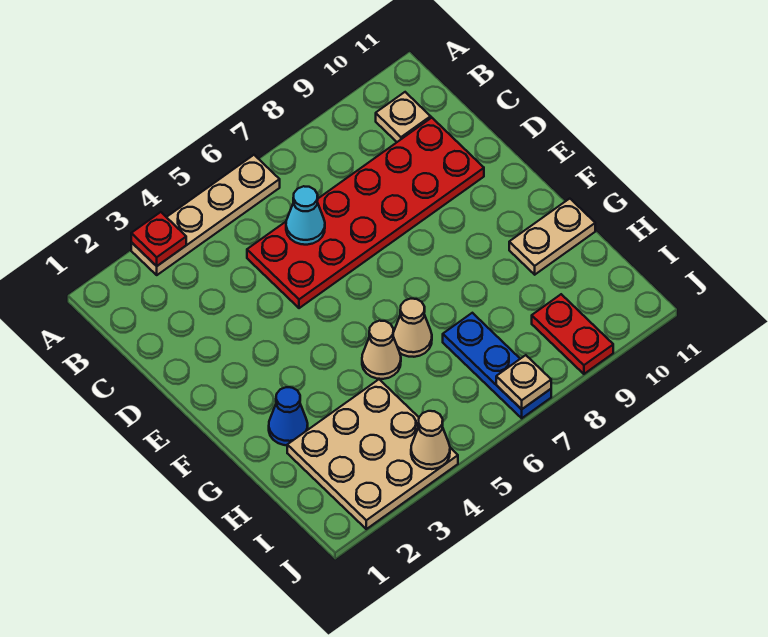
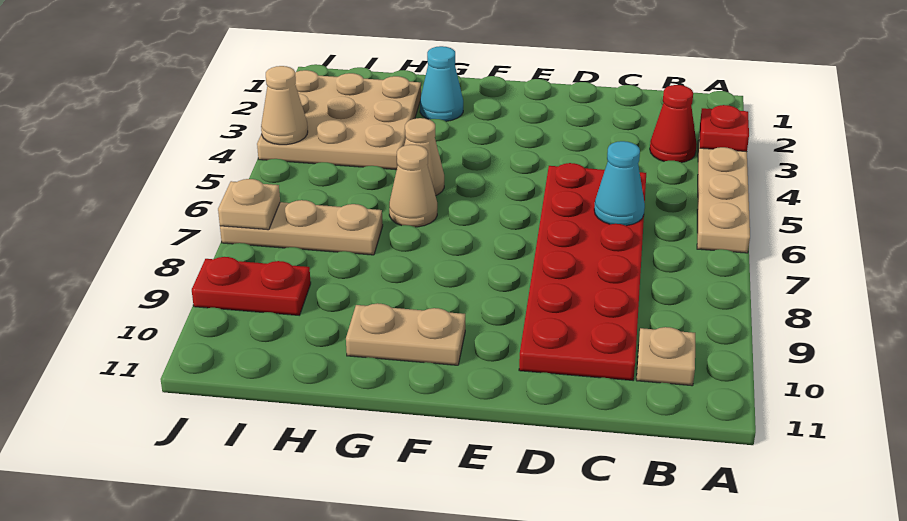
none -> red cone B3 level 1
blue cone G2 level 1 -> cyan cone G2 level 1
tan plate G10:G11 level 1 -> tan plate F10:G10 level 1
blue plate H7:J7 level 1 -> tan plate H7:J7 level 1

